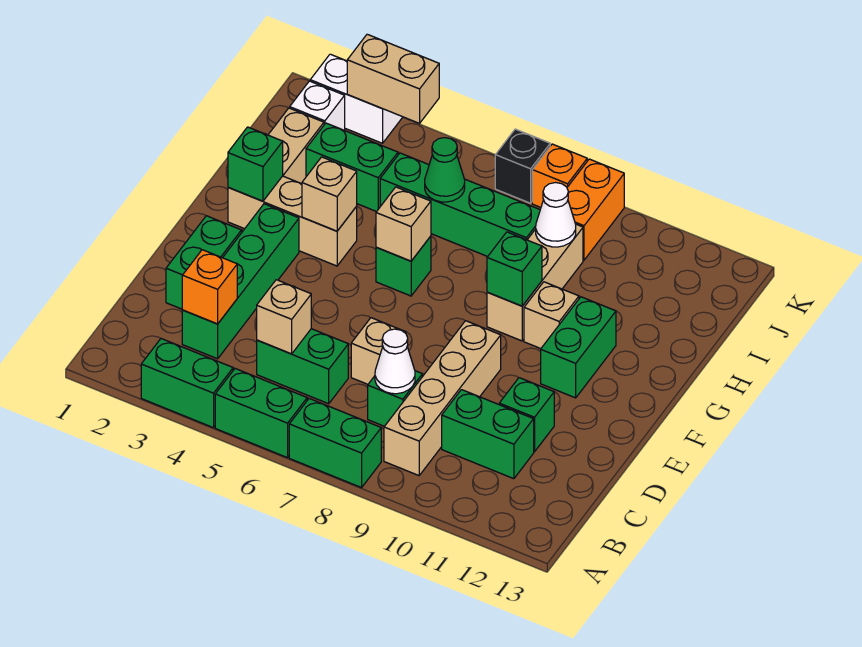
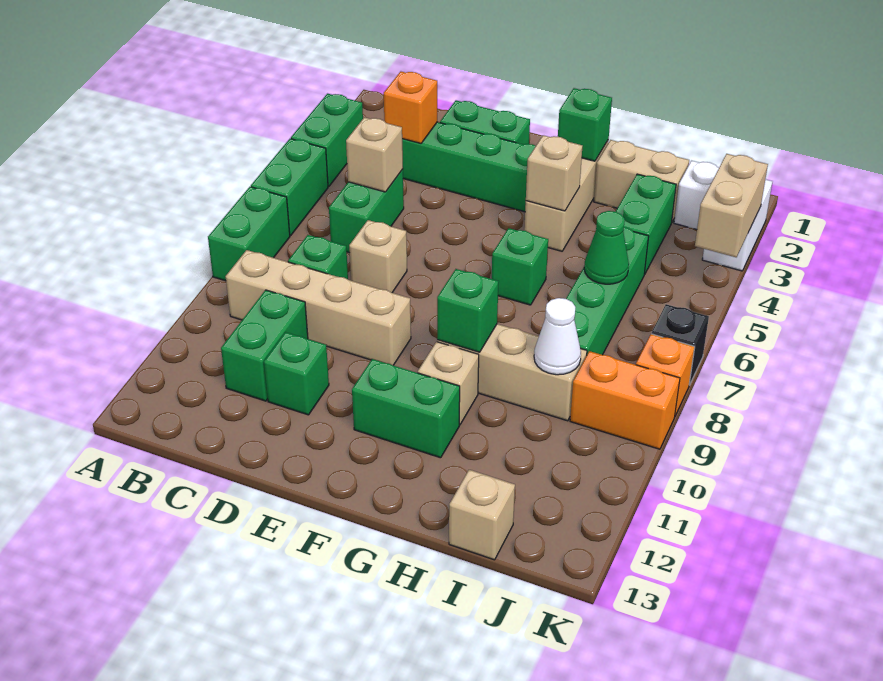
white cone C8 level 2 -> none
tan brick G6 level 2 -> tan brick I13 level 1

